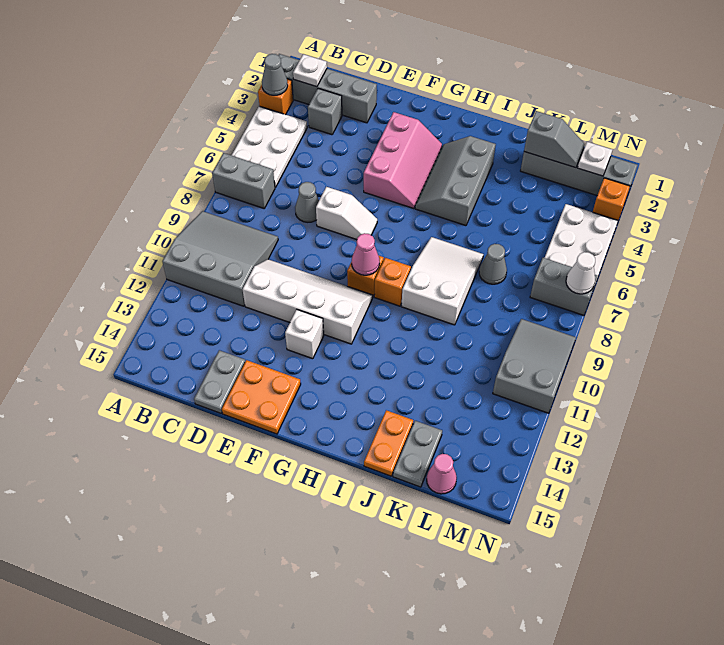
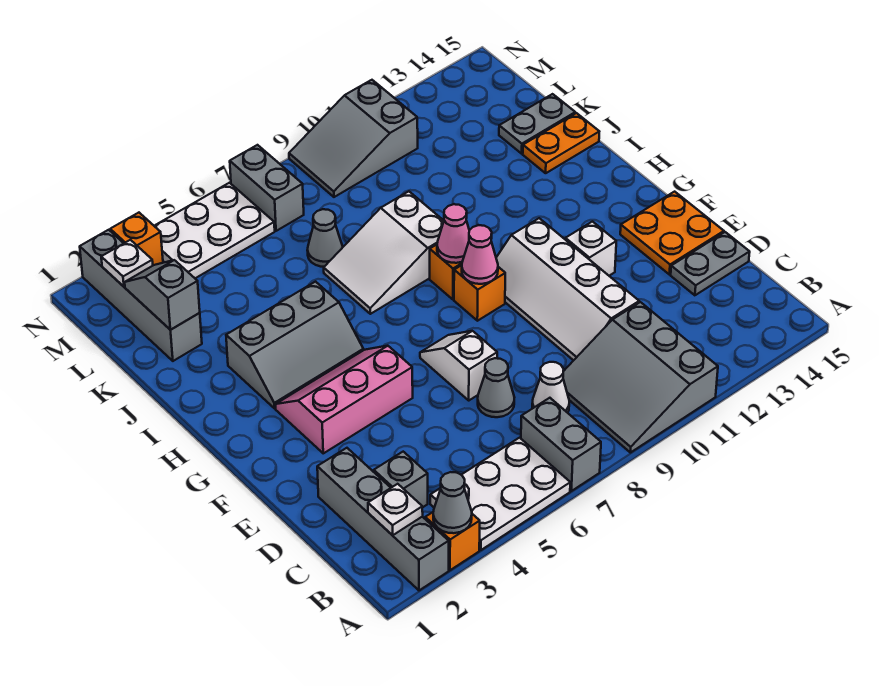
pink cone L15 level 1 -> pink cone H9 level 2
white cone N7 level 2 -> white cone C8 level 1

